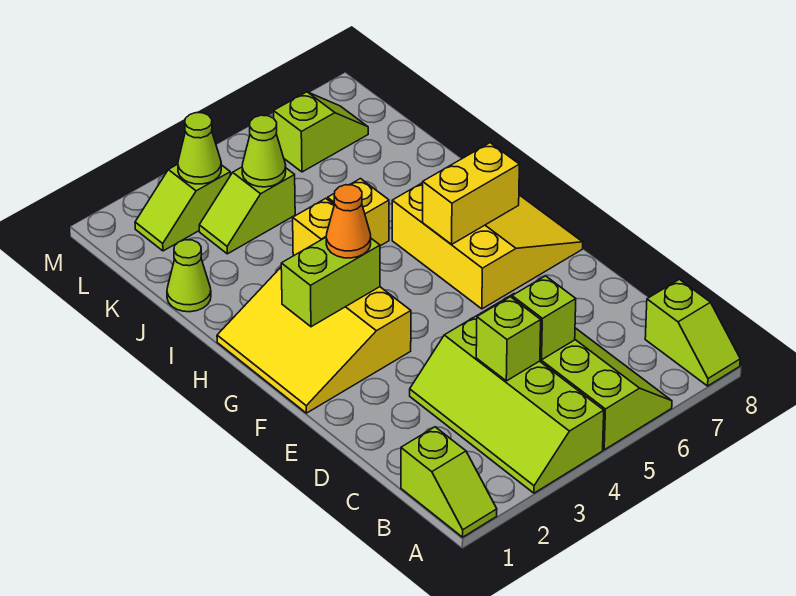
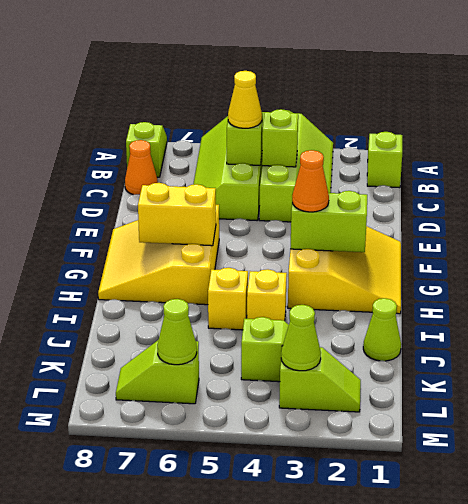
none -> yellow cone C5 level 3
none -> orange cone C8 level 1
lime cone K4 level 2 -> lime cone L6 level 2

